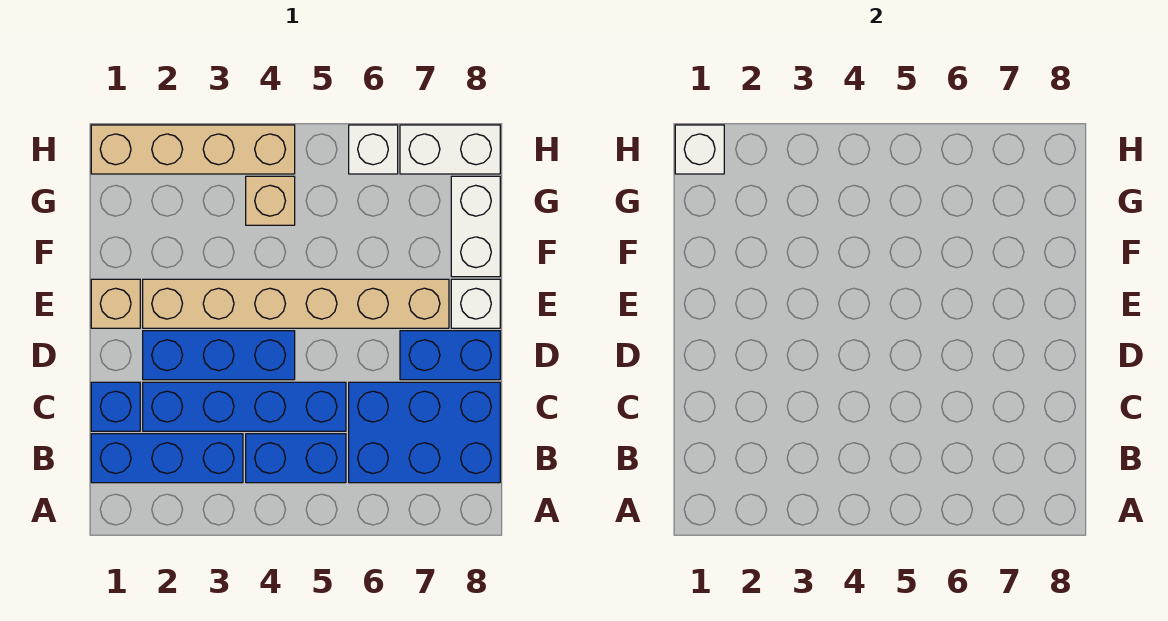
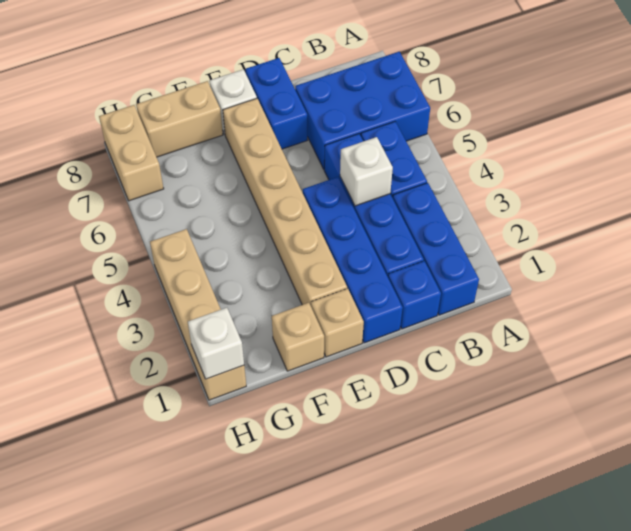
blue brick B6:C8 level 1 -> blue brick A6:C7 level 1
blue brick D2:D4 level 1 -> blue brick D1:D4 level 1
white brick F8:G8 level 1 -> tan brick F8:G8 level 1
tan brick G4 level 1 -> tan brick F1 level 1
white brick H6 level 1 -> white brick C4 level 2
white brick H7:H8 level 1 -> tan brick H7:H8 level 1

